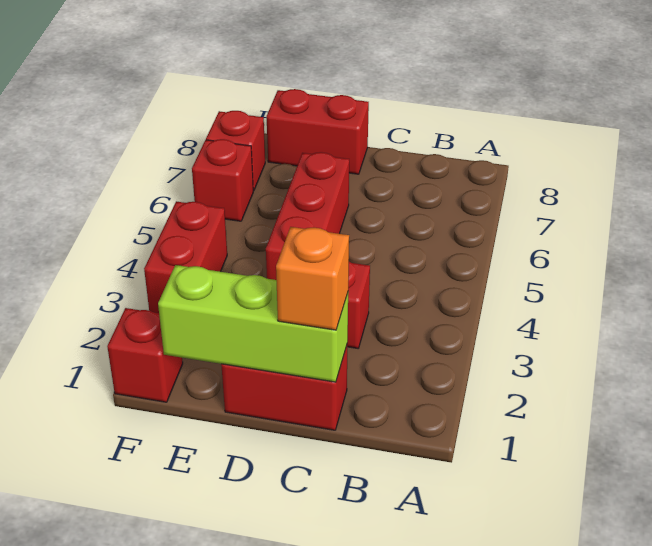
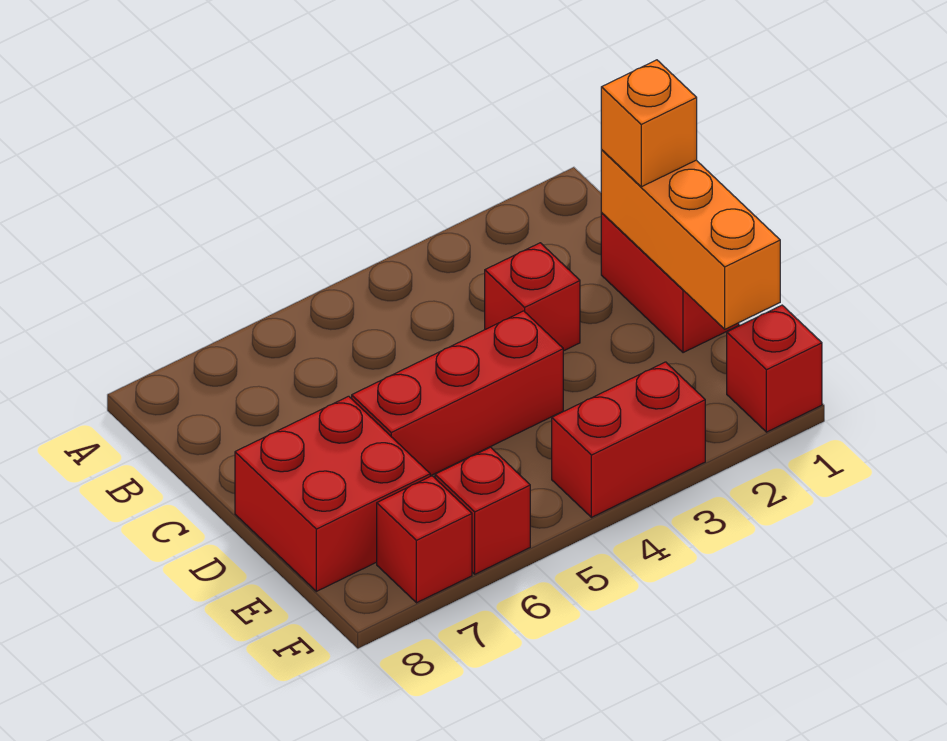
lime brick C1:E1 level 2 -> orange brick C1:E1 level 2
red brick D8:E8 level 1 -> red brick D7:E8 level 1

